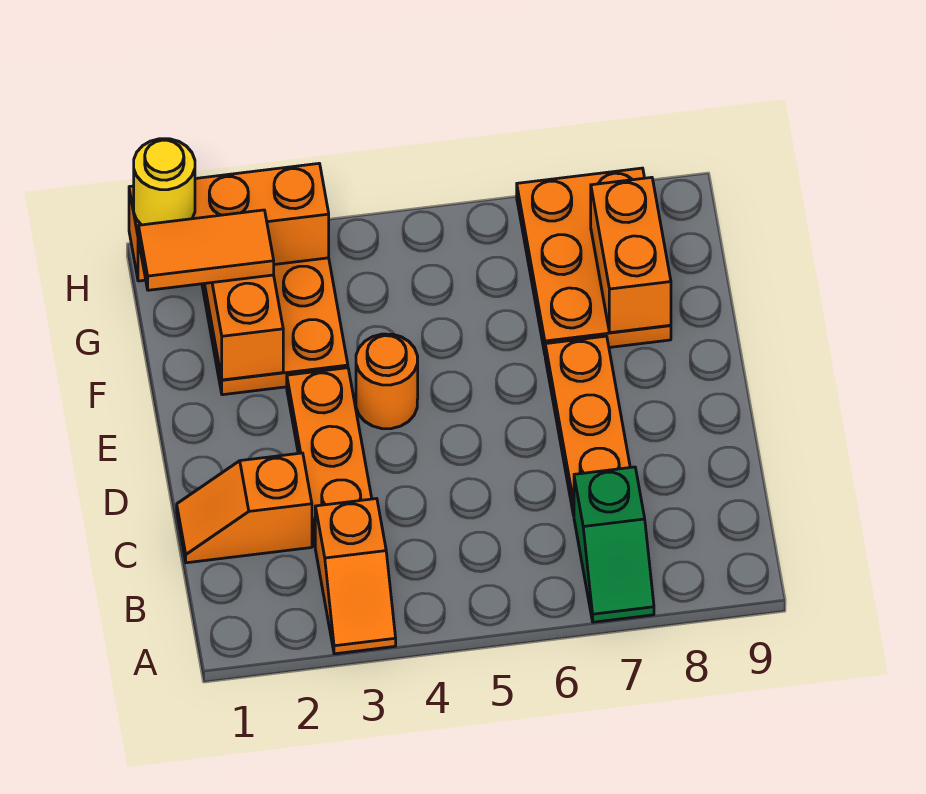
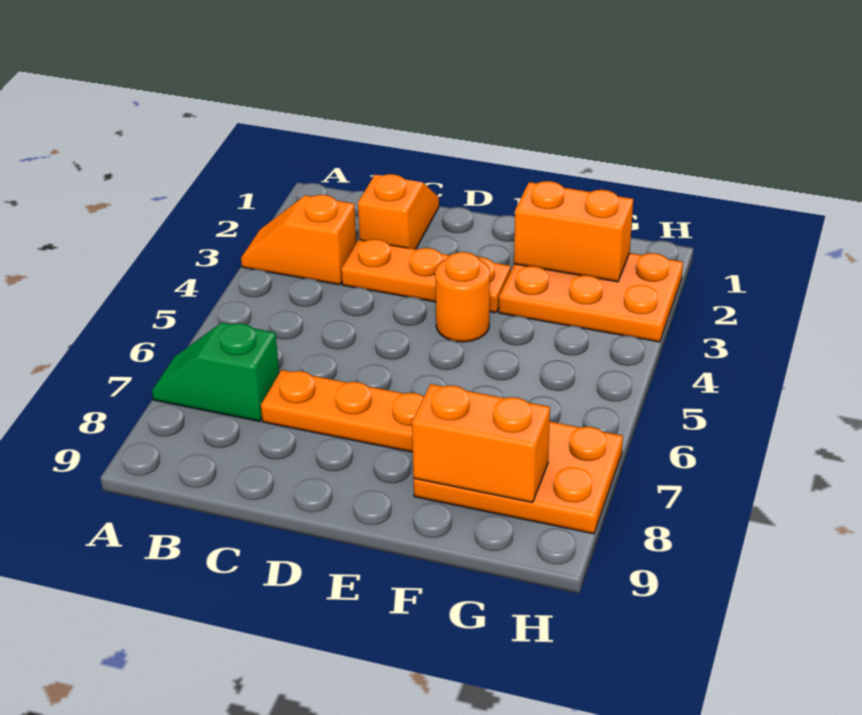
orange tile G1:G2 level 3 -> none
orange brick H1:H3 level 2 -> none
yellow round brick H1 level 3 -> none

